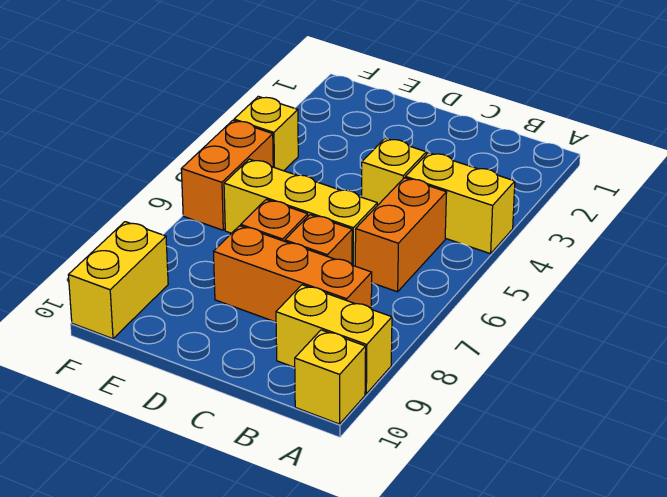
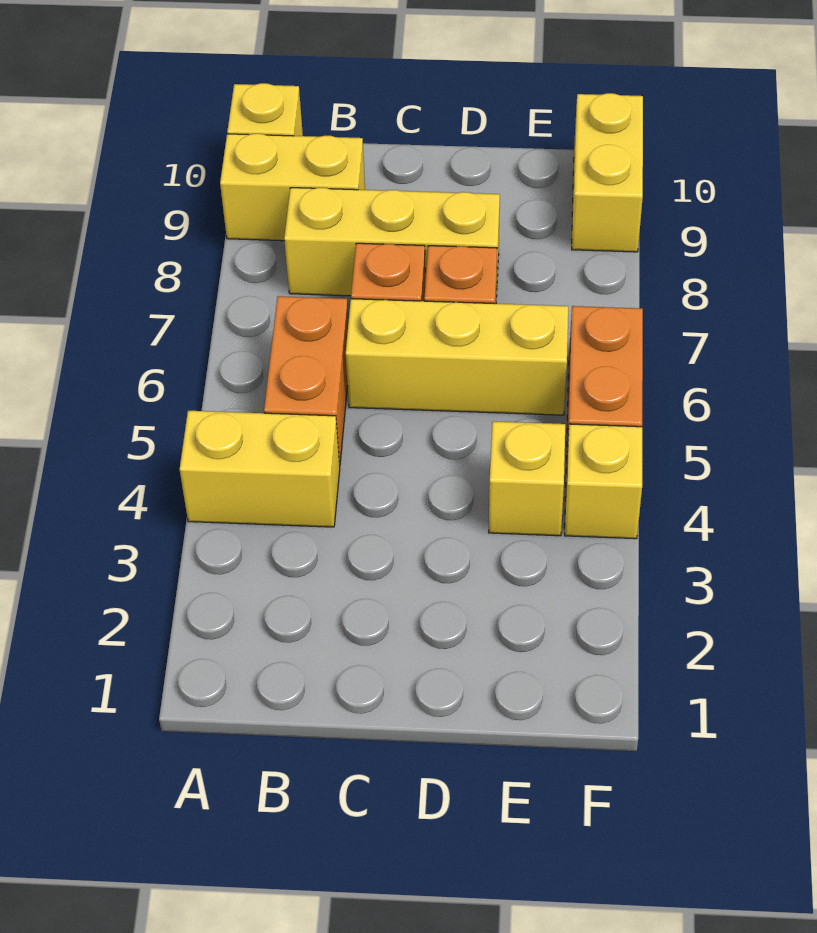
orange brick B8:D8 level 1 -> yellow brick B8:D8 level 1
yellow brick C4 level 1 -> yellow brick E4 level 1

